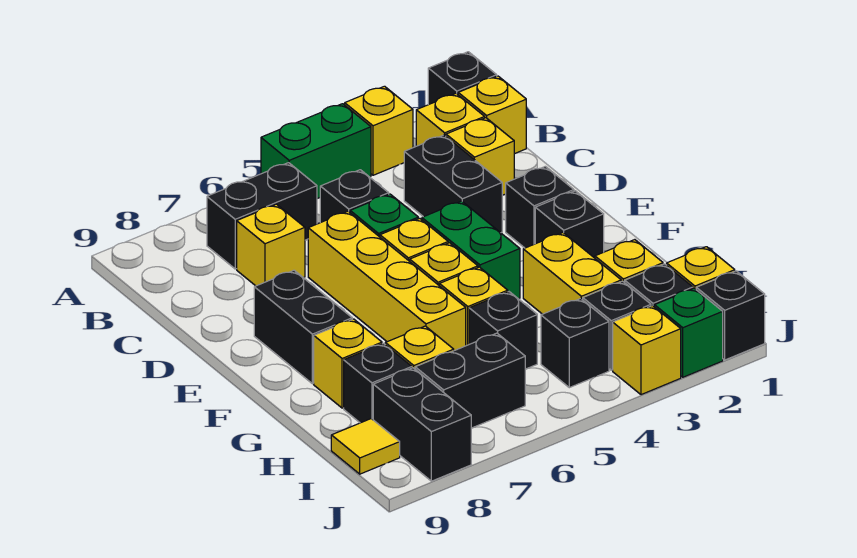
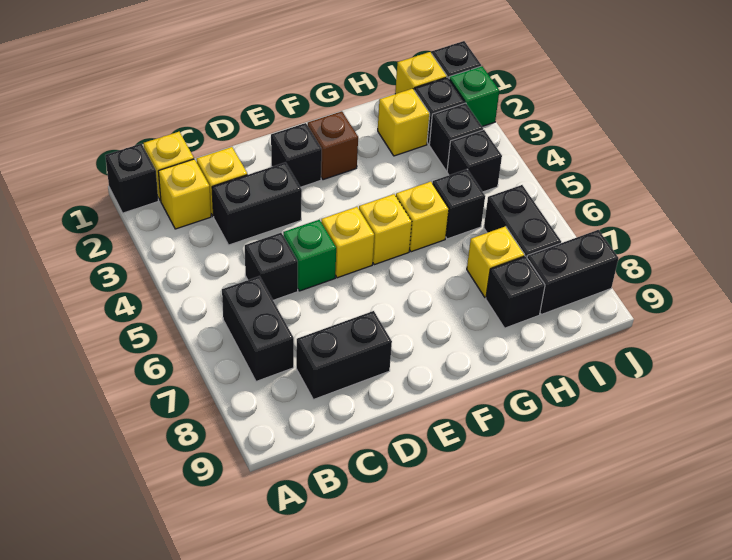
yellow brick A3 level 1 -> none
green brick A4:A5 level 1 -> none
yellow brick C7 level 1 -> none
yellow brick D6:G6 level 1 -> none
green brick E4:F4 level 1 -> none
black brick E8:F8 level 1 -> black brick C8:D8 level 1
black brick F2 level 1 -> brown brick F2 level 1
yellow brick G3:H3 level 1 -> none
yellow brick G8 level 1 -> none
yellow tile I9 level 1 -> none
yellow brick J3 level 1 -> none

